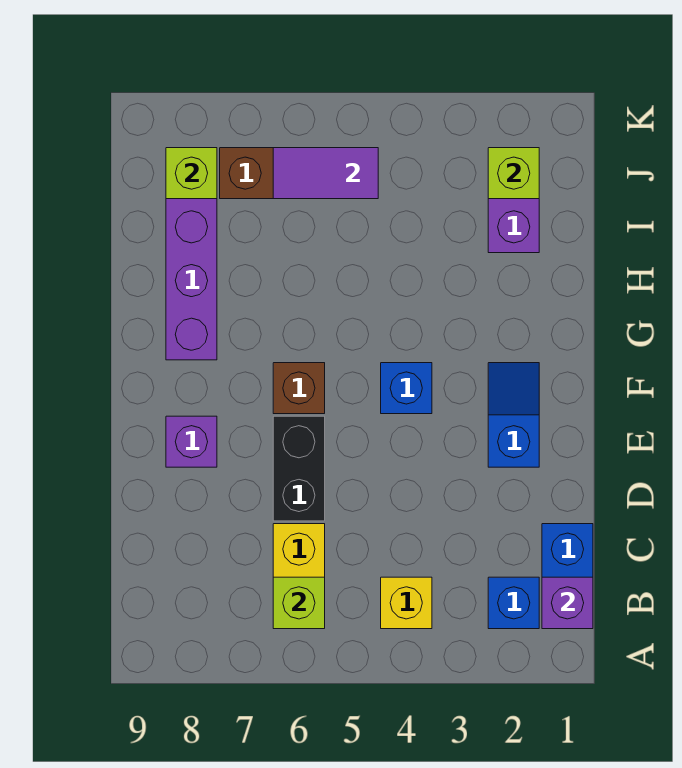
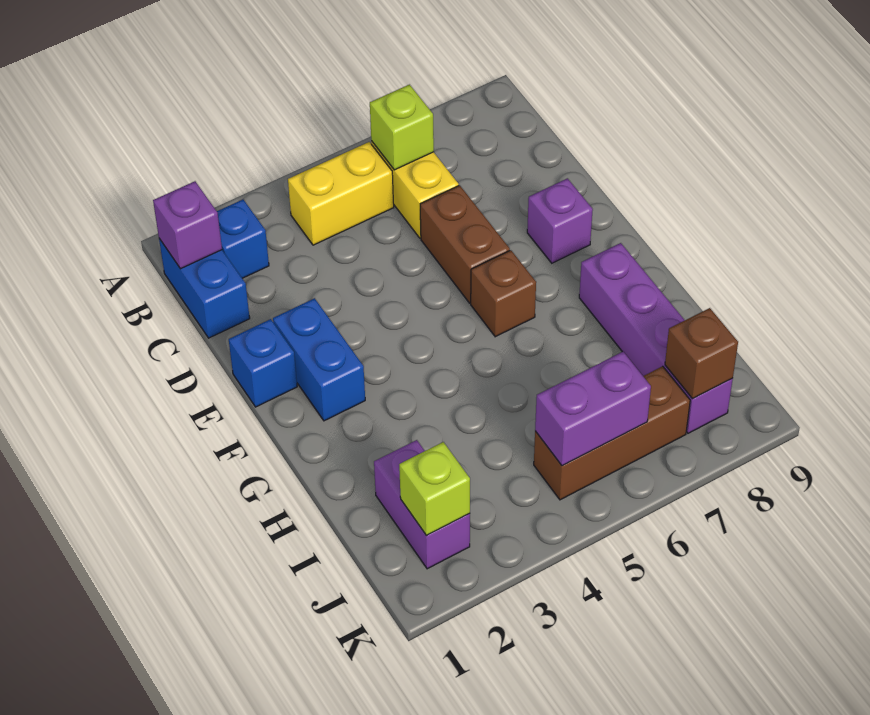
yellow brick B4 level 1 -> yellow brick B4:B5 level 1
black brick D6:E6 level 1 -> brown brick D6:E6 level 1
blue slope E2:F2 level 1 top E -> blue brick E2:F2 level 1
blue brick F4 level 1 -> blue brick E1 level 1
purple tile J5:J6 level 2 -> purple brick J5:J6 level 2
lime brick J8 level 2 -> brown brick J8 level 2

